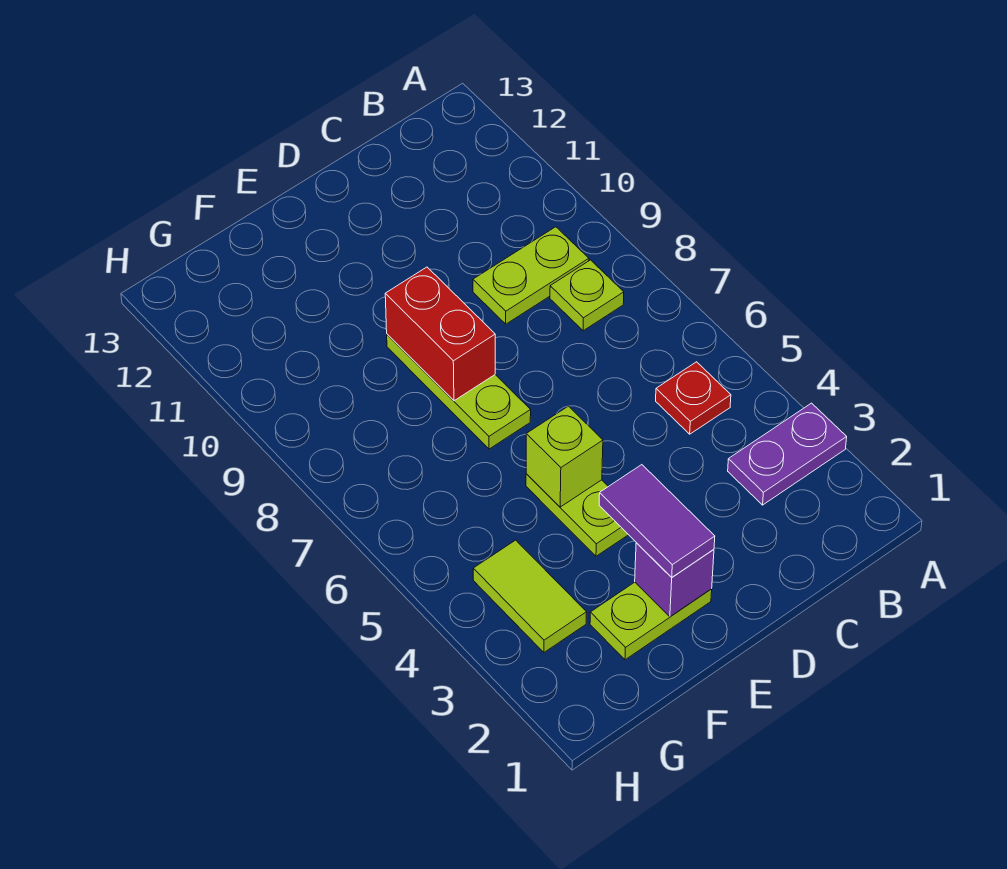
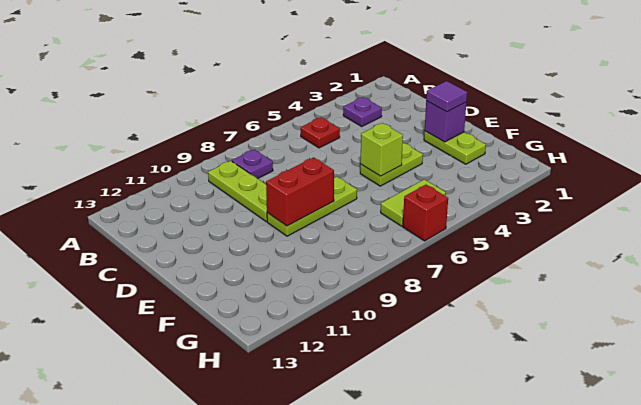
purple plate A3:B3 level 1 -> purple plate B3 level 1
lime plate B8 level 1 -> purple plate B8 level 1
lime plate B9:C9 level 1 -> lime plate B9:D9 level 1
purple tile E2:E3 level 3 -> purple tile E2 level 3
lime tile G3:G4 level 1 -> lime tile G5:G6 level 1
none -> red brick H6 level 1

